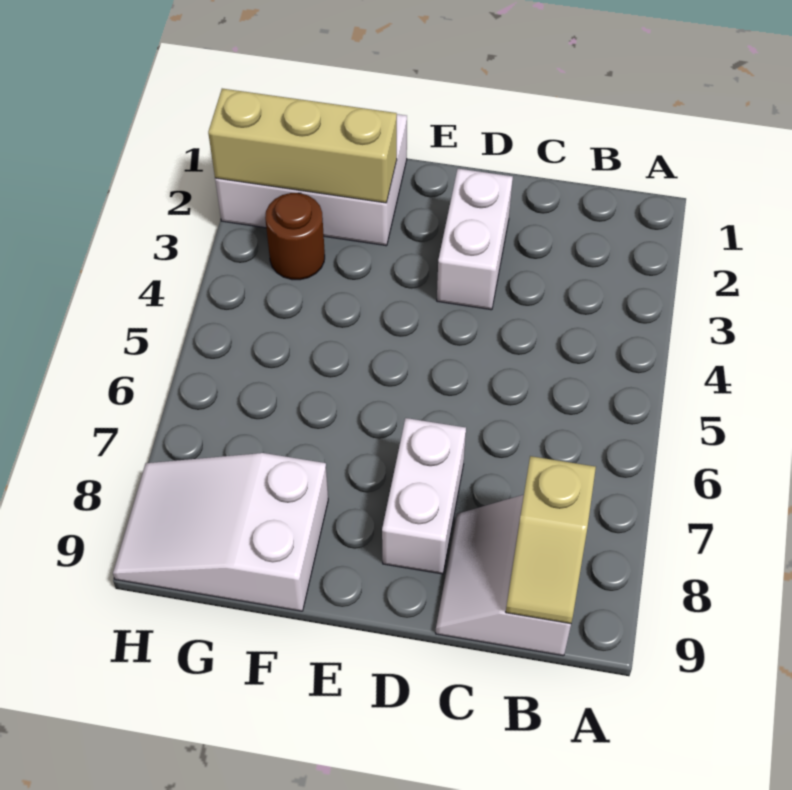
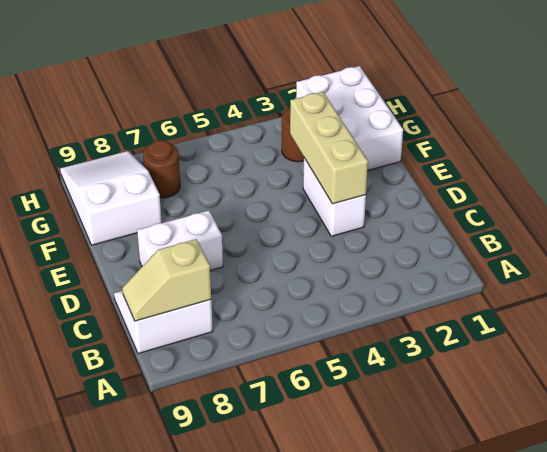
white brick D2:D3 level 1 -> white brick D3:E3 level 1
tan brick F2:H2 level 2 -> tan brick D3:F3 level 2
none -> brown round brick G7 level 1

